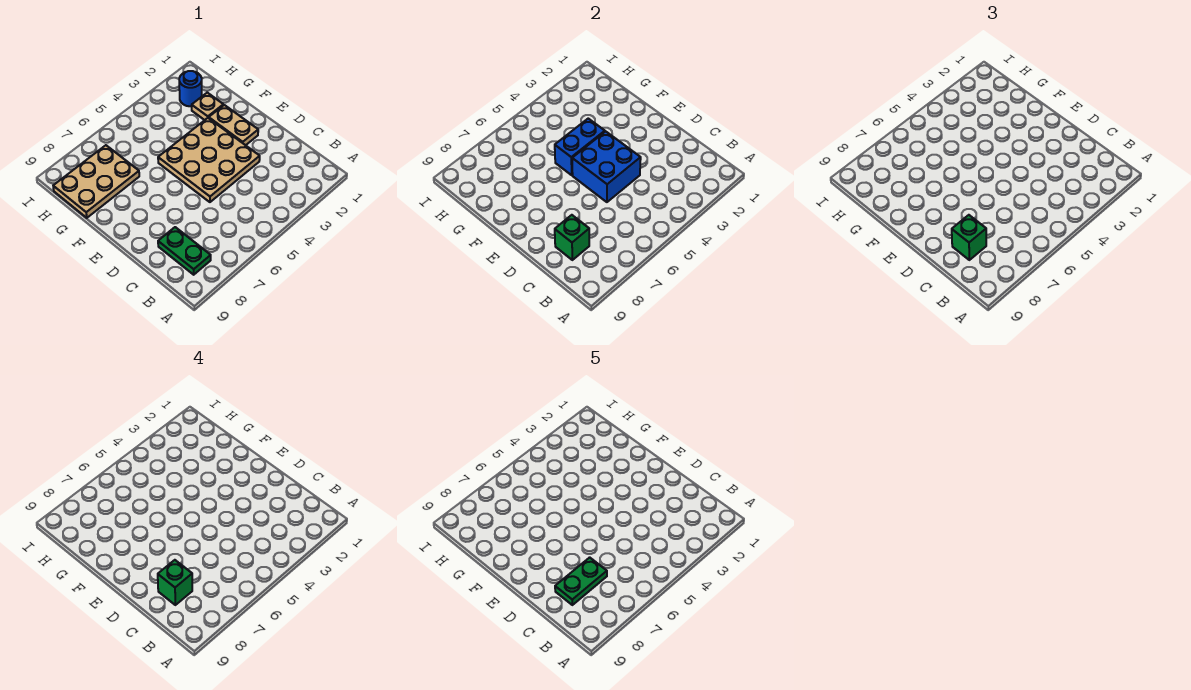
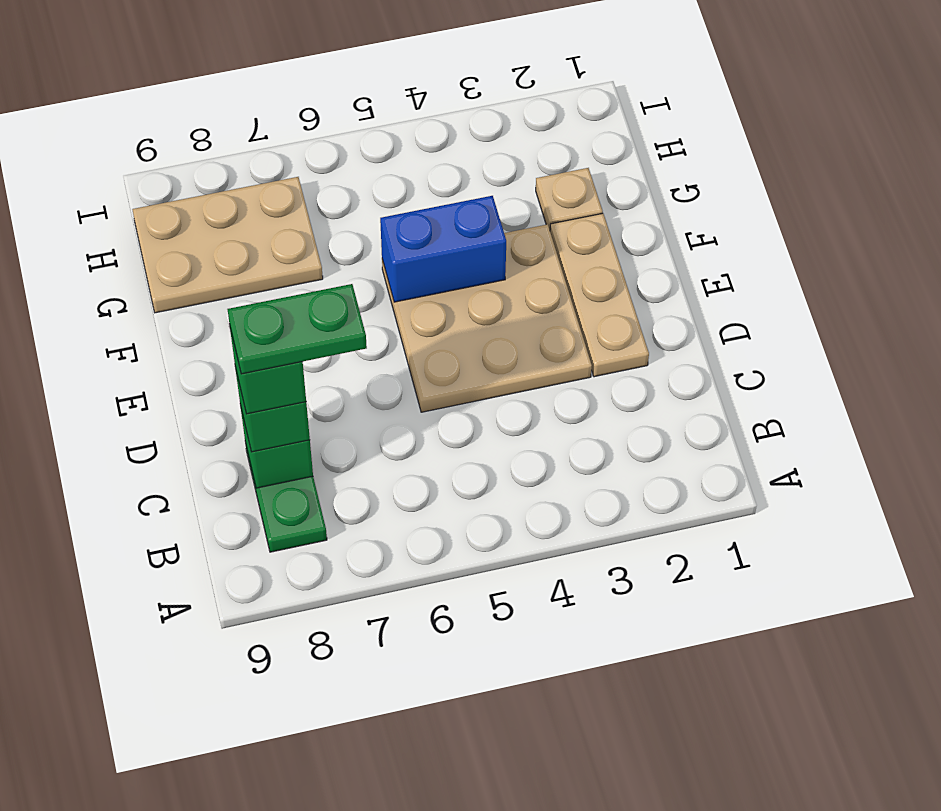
blue brick D4:E5 level 2 -> none
tan plate E2:F2 level 1 -> tan plate D2:F2 level 1
blue round brick H2 level 1 -> none

